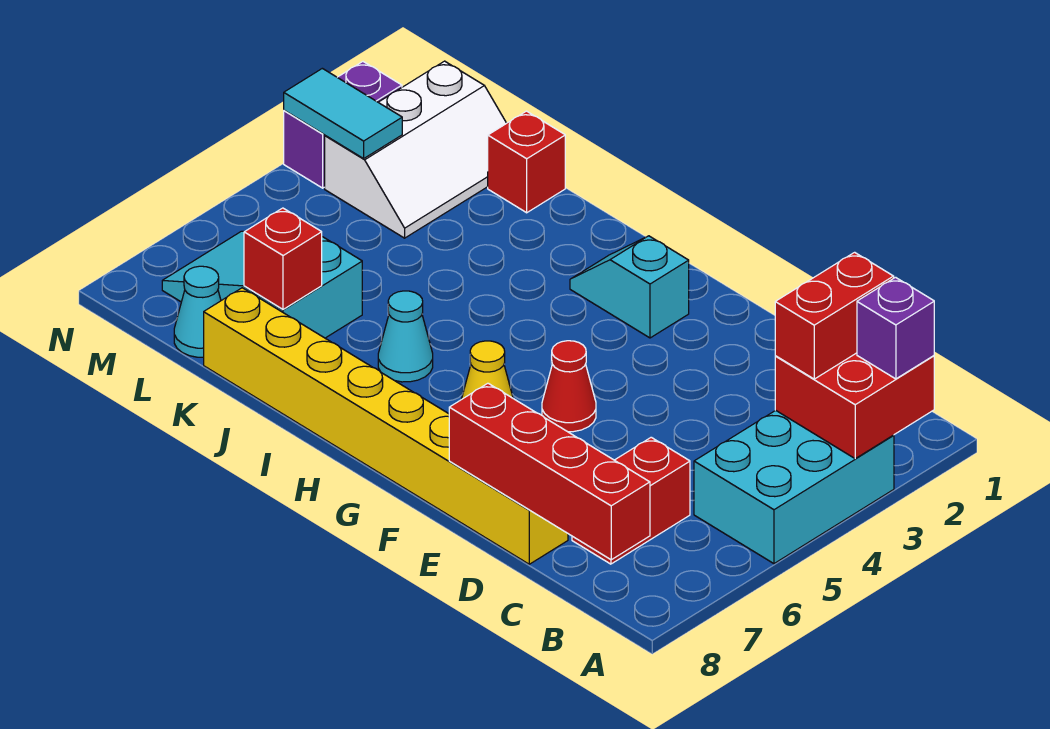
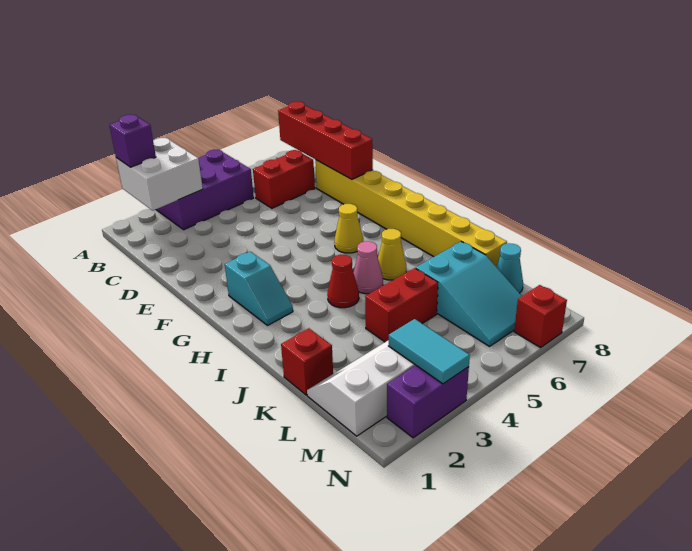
red brick A2:B3 level 2 -> white brick A2:B3 level 2
cyan brick A3:B5 level 1 -> purple brick A3:B5 level 1
red brick B2:B3 level 3 -> red brick K4:K5 level 1
red cone F5 level 1 -> red cone I4 level 1
none -> pink cone I5 level 1
cyan cone I6 level 1 -> yellow cone I6 level 1
red brick K7 level 2 -> red brick N7 level 1

